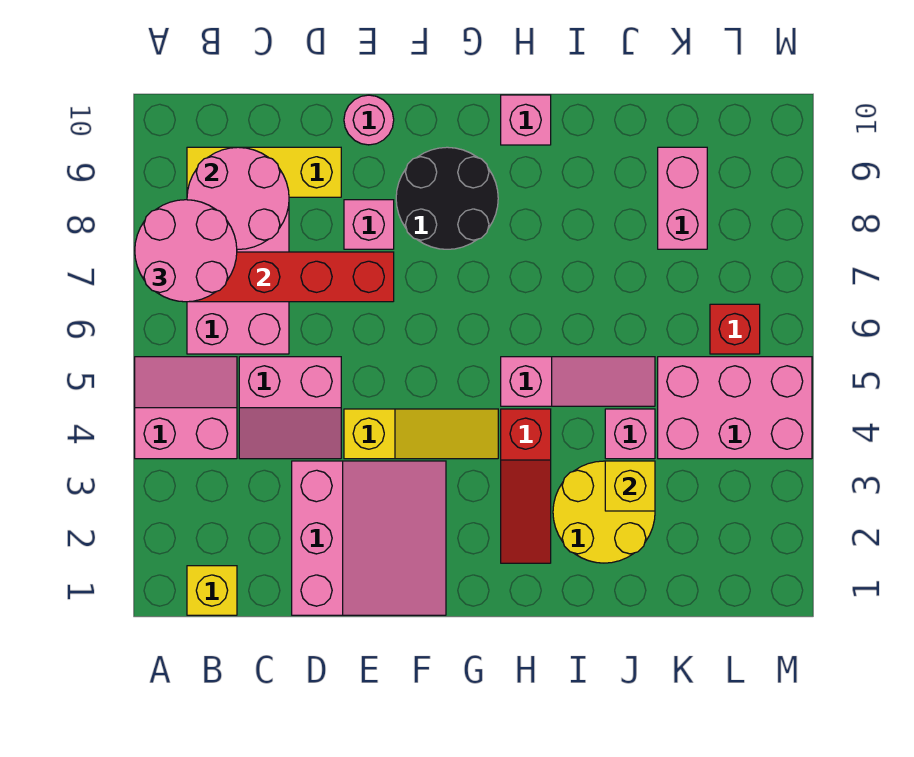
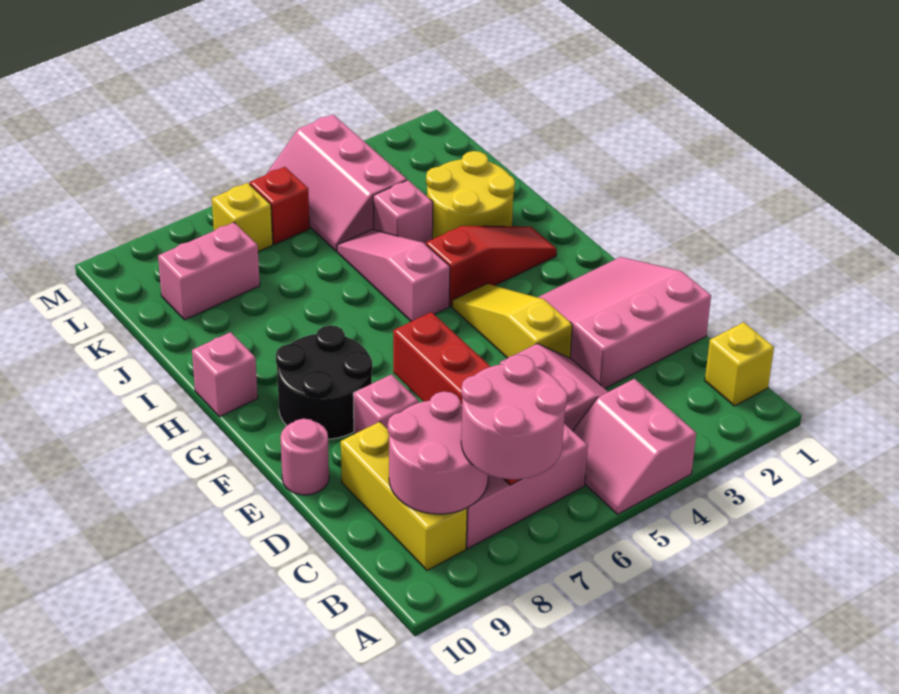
yellow brick J3 level 2 -> yellow brick L7 level 1
pink brick K4:M5 level 1 -> pink slope K4:M5 level 1 top 4

